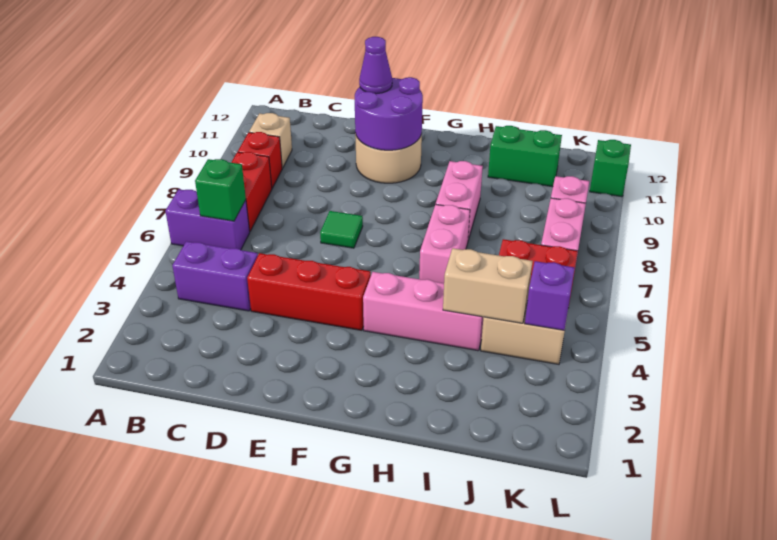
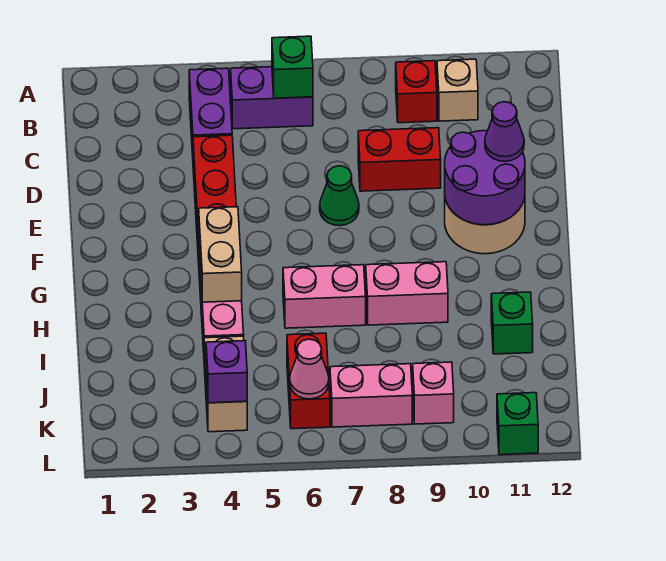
purple brick A6:B6 level 1 -> purple brick B5:B6 level 1
red brick B7:B8 level 1 -> red brick D8:D9 level 1
green tile E7 level 1 -> green cone E7 level 1
tan brick I4:J4 level 2 -> tan brick G4:H4 level 2
green brick I11:J11 level 1 -> green brick I11 level 1
none -> pink cone K6 level 2

